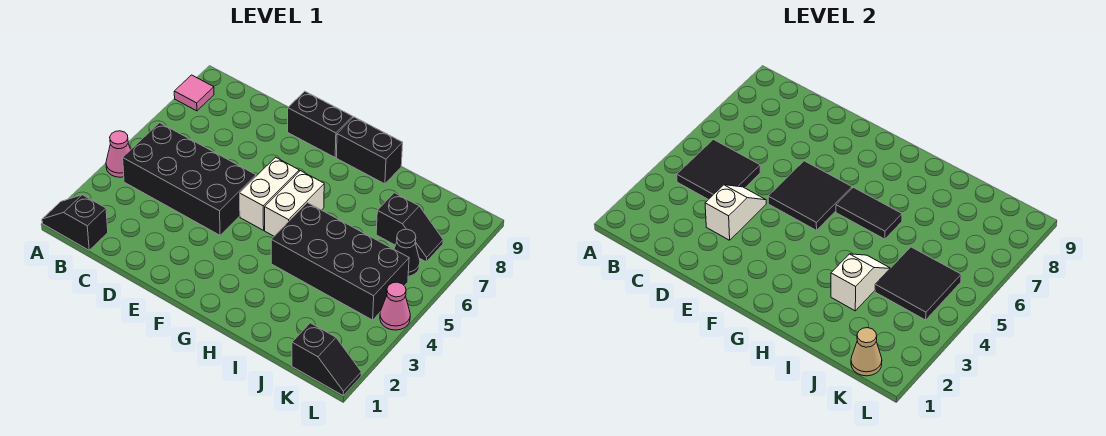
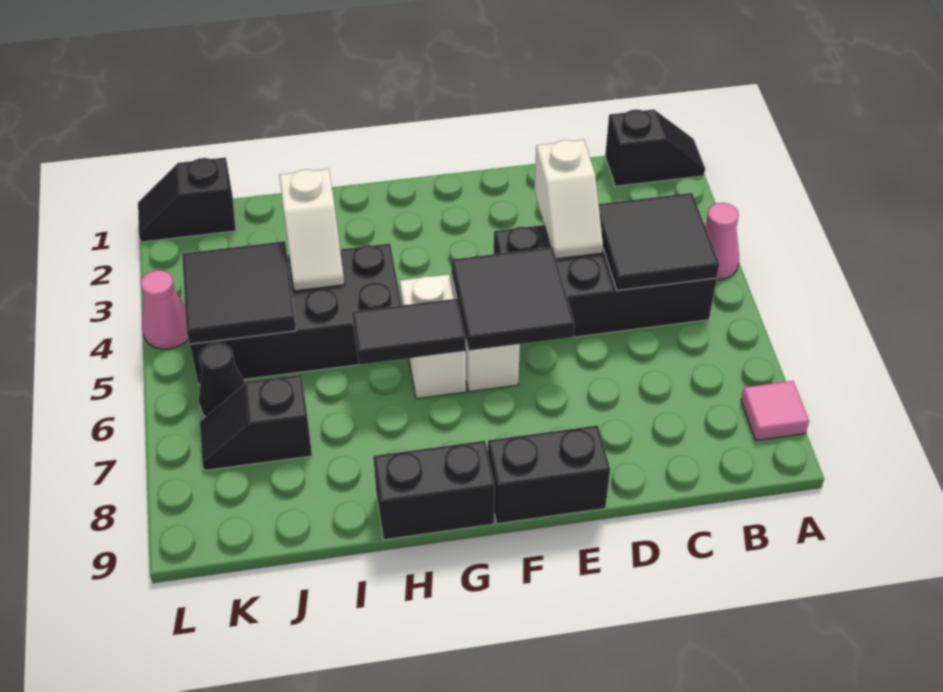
tan cone K1 level 2 -> none

